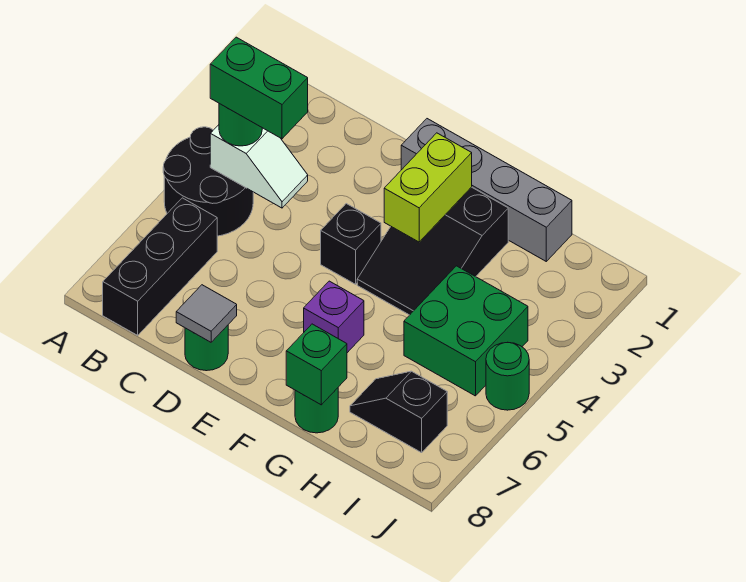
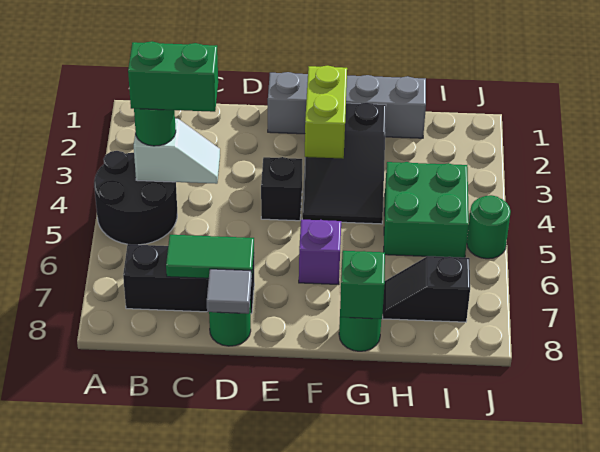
black brick B6:B8 level 1 -> black brick B7:D7 level 1
none -> green tile C7:D7 level 2

